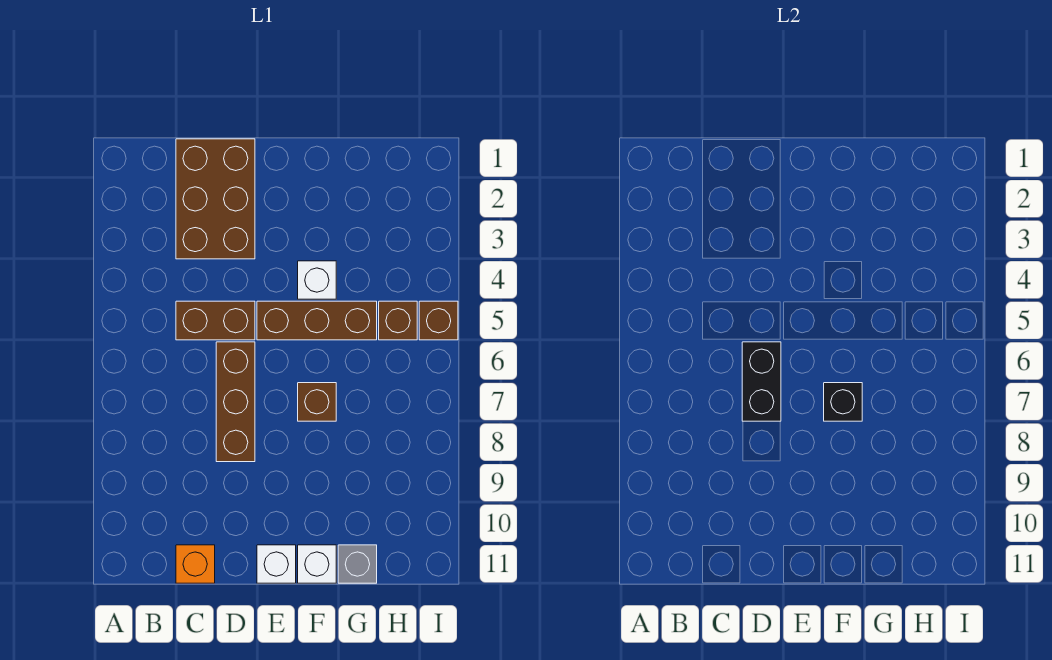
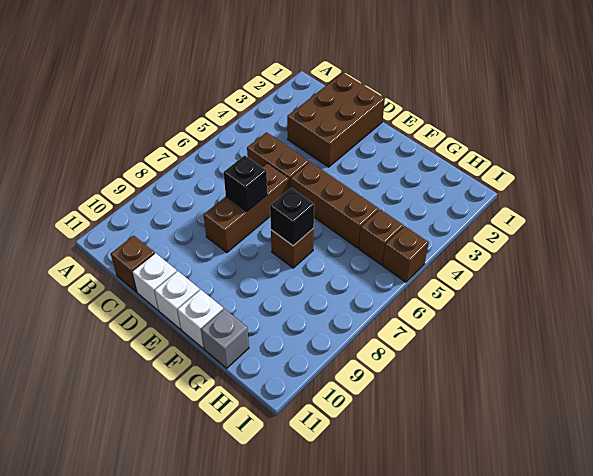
orange brick C11 level 1 -> brown brick C11 level 1
black brick D6:D7 level 2 -> black brick D7 level 2
white brick F4 level 1 -> white brick D11 level 1

